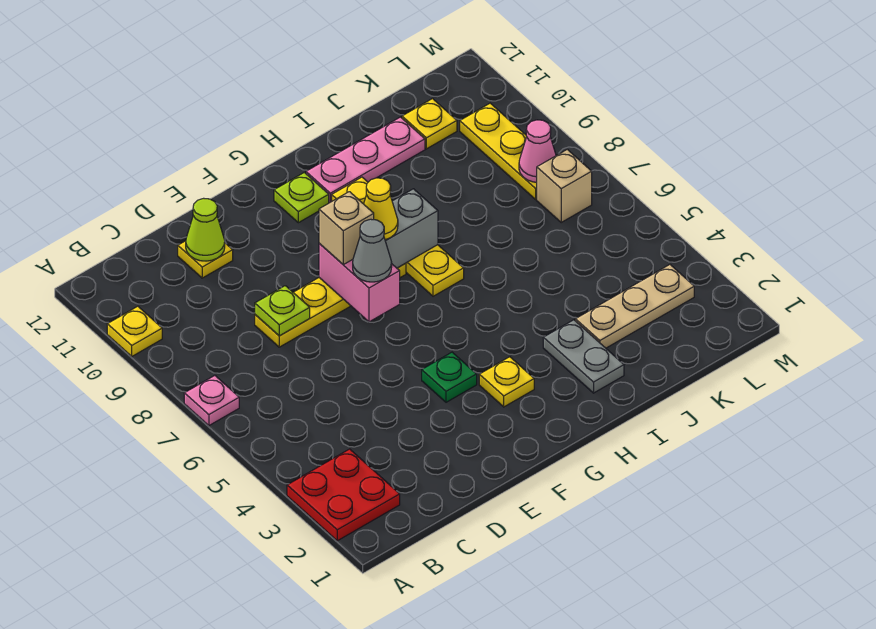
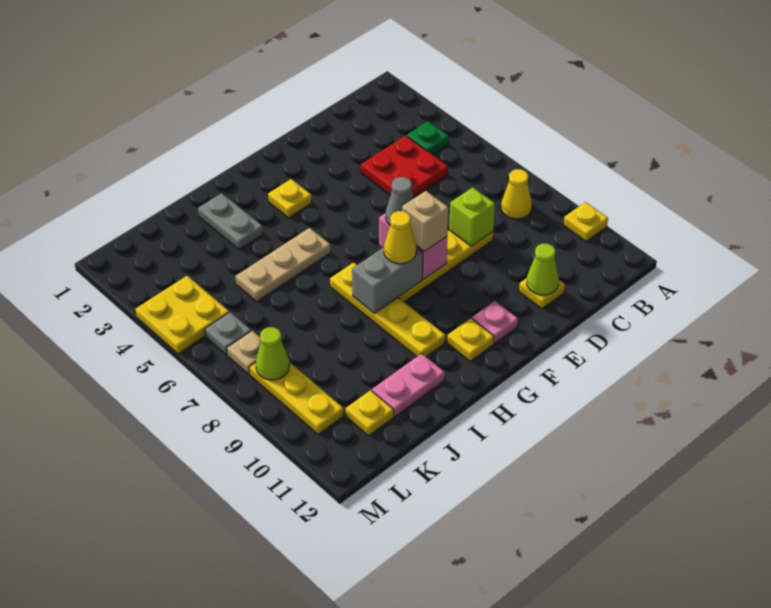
red plate A2:B3 level 1 -> red plate C4:D5 level 1
pink plate A7 level 1 -> pink plate F11 level 1
none -> yellow cone B8 level 1
lime plate D8 level 2 -> lime brick D8 level 2
green plate F4 level 1 -> green plate B4 level 1
lime plate G11 level 1 -> yellow plate G11 level 1
pink plate H11:J11 level 1 -> pink plate I11:J11 level 1
tan plate J3:L3 level 1 -> tan plate H5:J5 level 1
none -> yellow plate L4:M5 level 1
none -> grey plate L6 level 1
tan brick L7 level 1 -> tan plate L7 level 1
pink cone L8 level 2 -> lime cone L8 level 2

